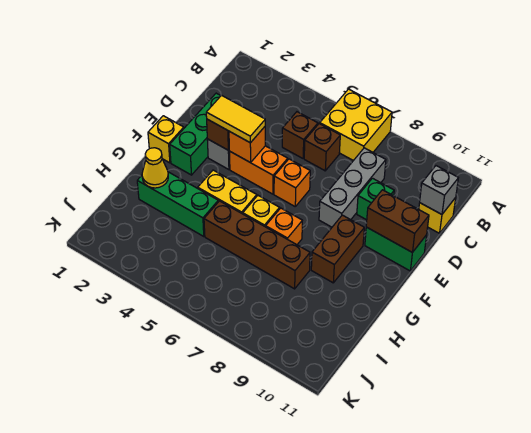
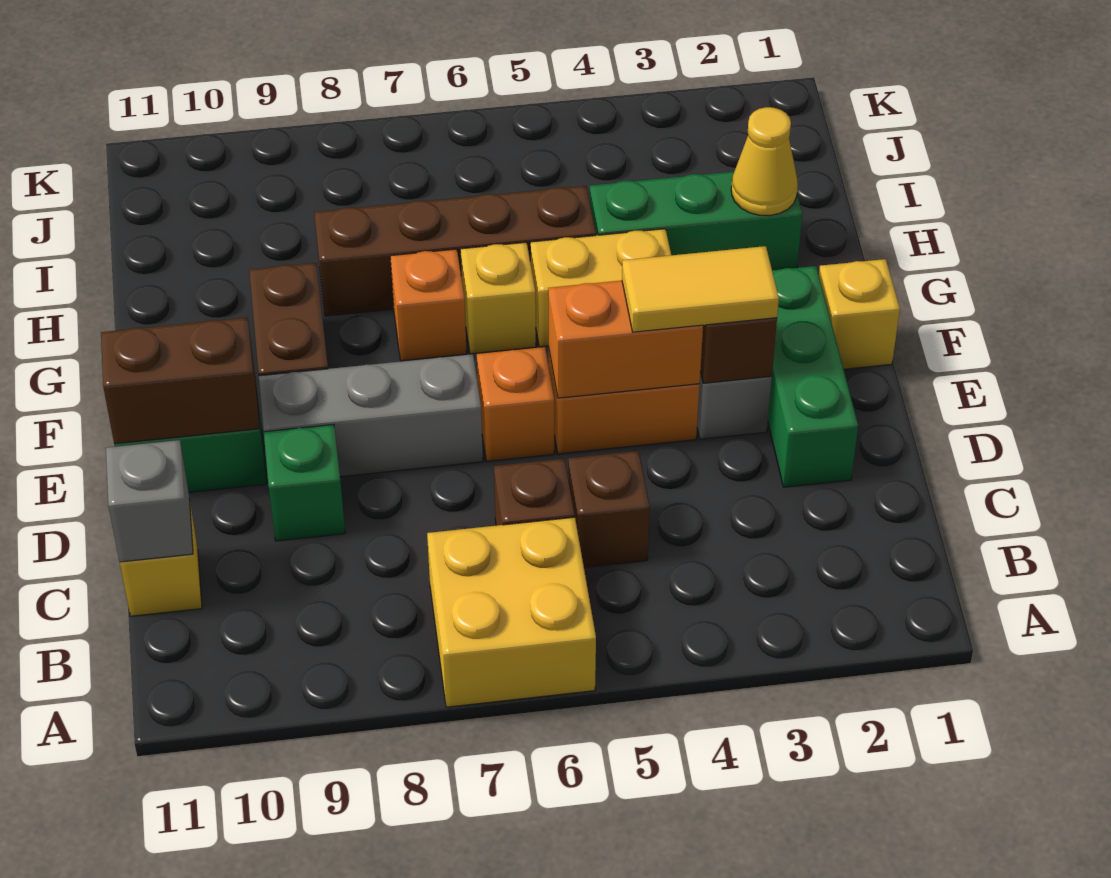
grey brick C8:E8 level 1 -> grey brick E7:E9 level 1
orange brick E4 level 2 -> orange brick E4:E5 level 2

